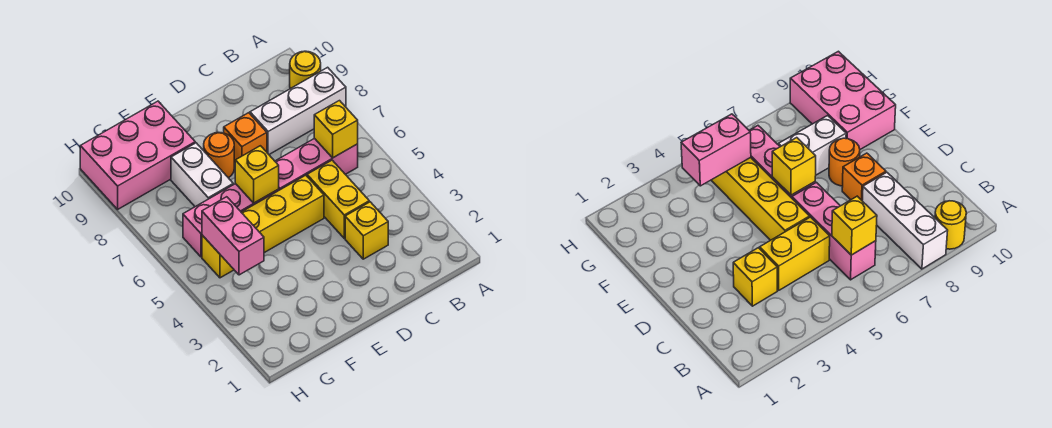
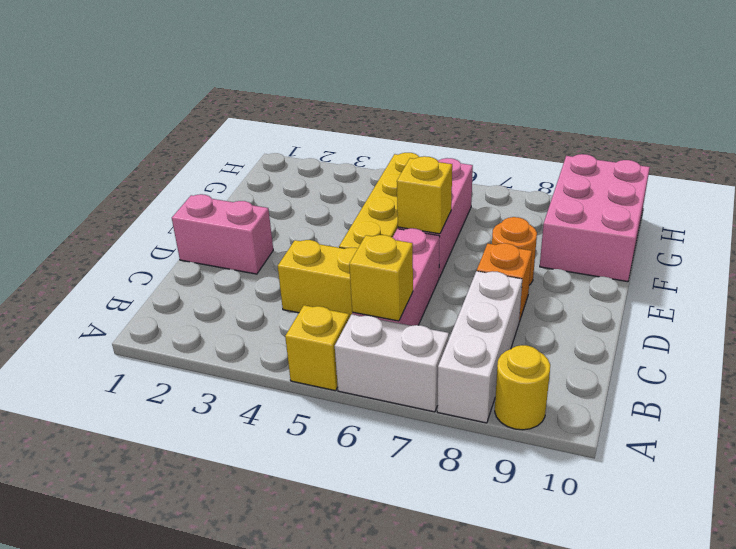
yellow brick C3 level 1 -> yellow brick A5 level 1
white brick F7:F8 level 1 -> white brick A6:A7 level 1
pink brick G4:G5 level 2 -> pink brick D1:D2 level 1

